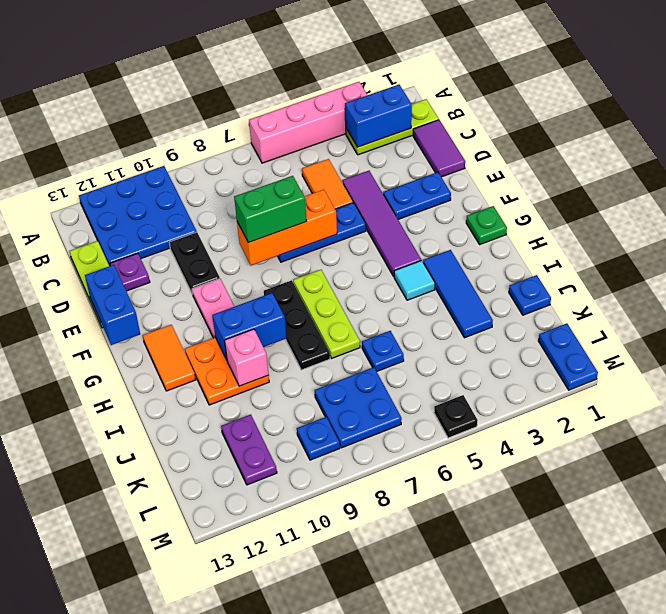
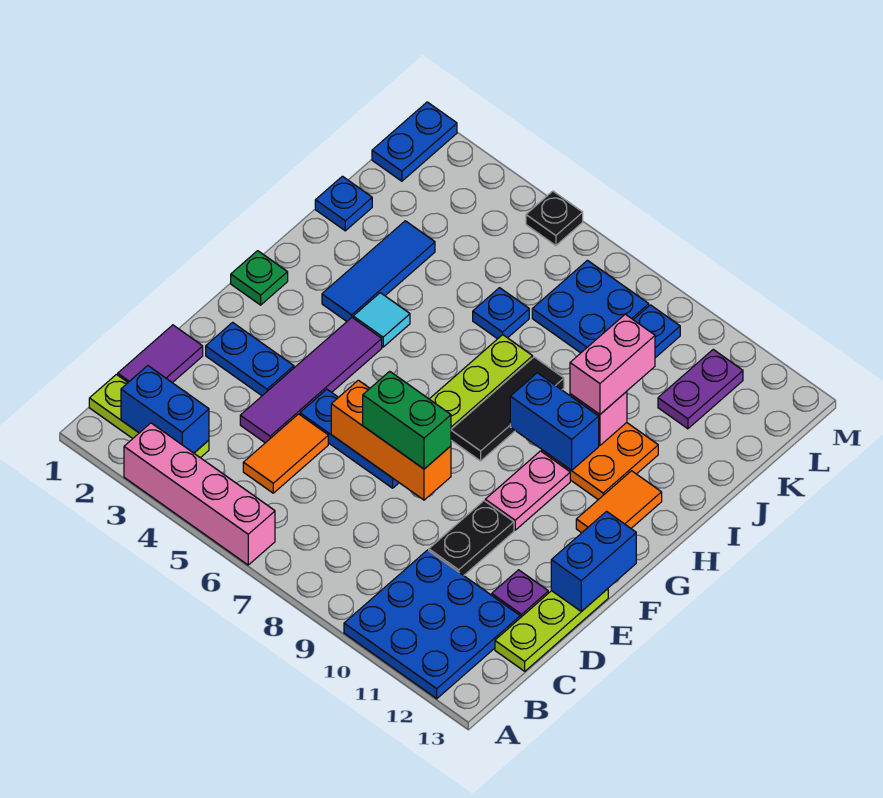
black plate G8:I8 level 1 -> black tile G8:I8 level 1
none -> pink brick I10:J10 level 3

